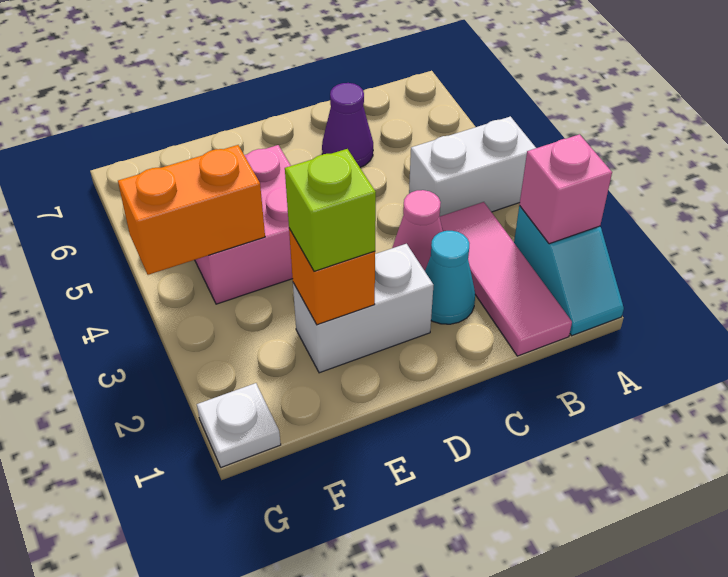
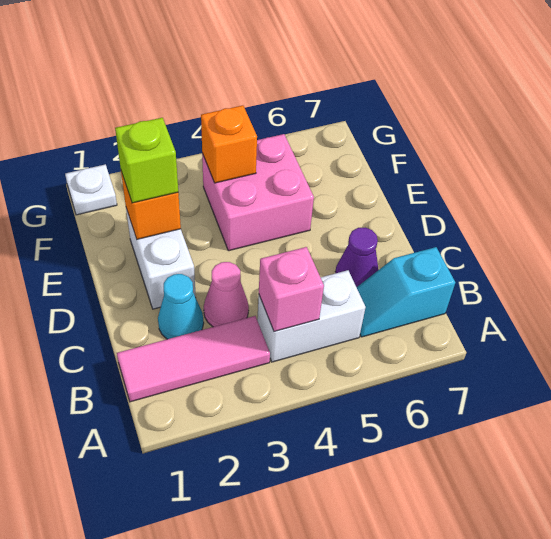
cyan slope A1:A2 level 1 top 2 -> cyan slope B6:B7 level 1 top 7
pink brick A2 level 2 -> pink brick B4 level 2
white brick A4:B4 level 1 -> white brick B4:B5 level 1
orange brick F4:G4 level 2 -> orange brick F4 level 2

